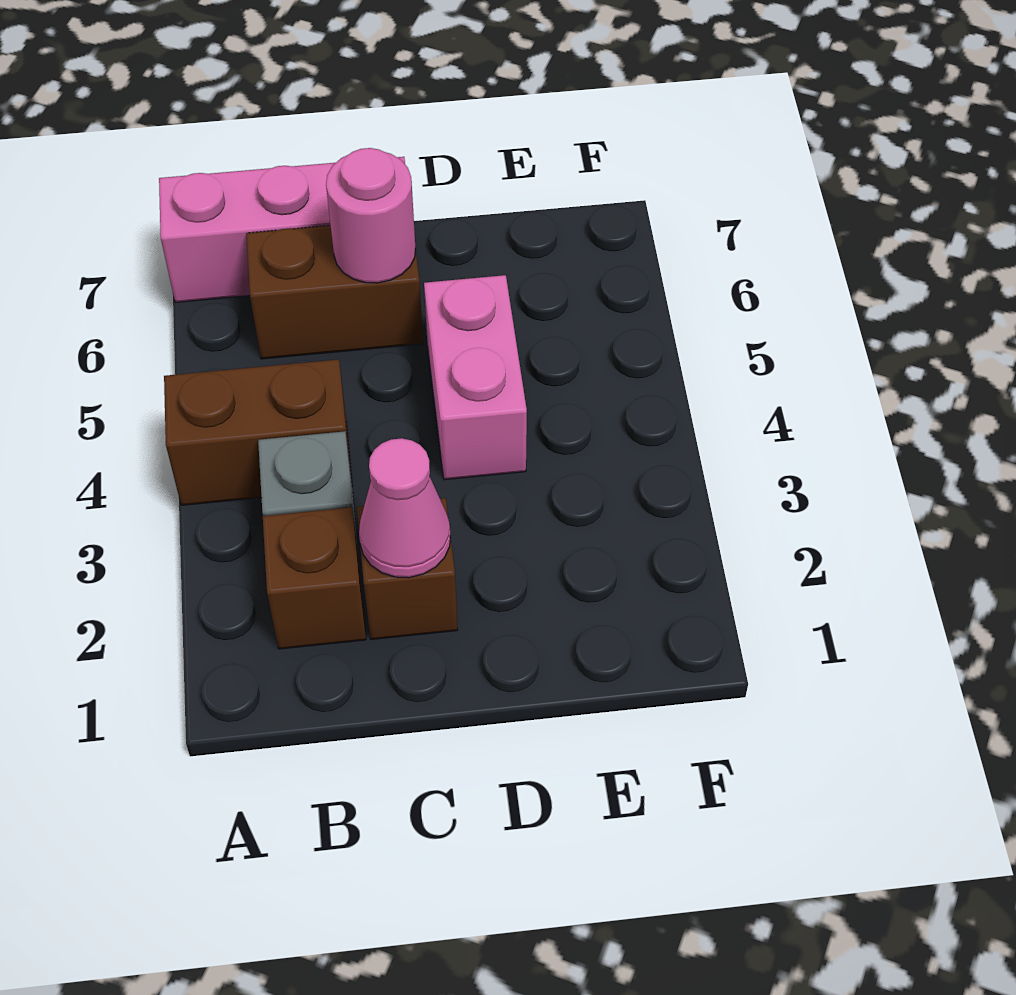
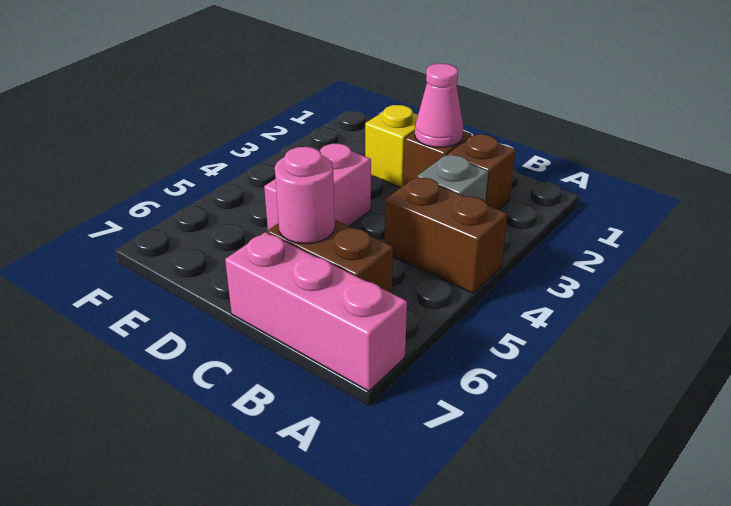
none -> yellow brick D2 level 1

